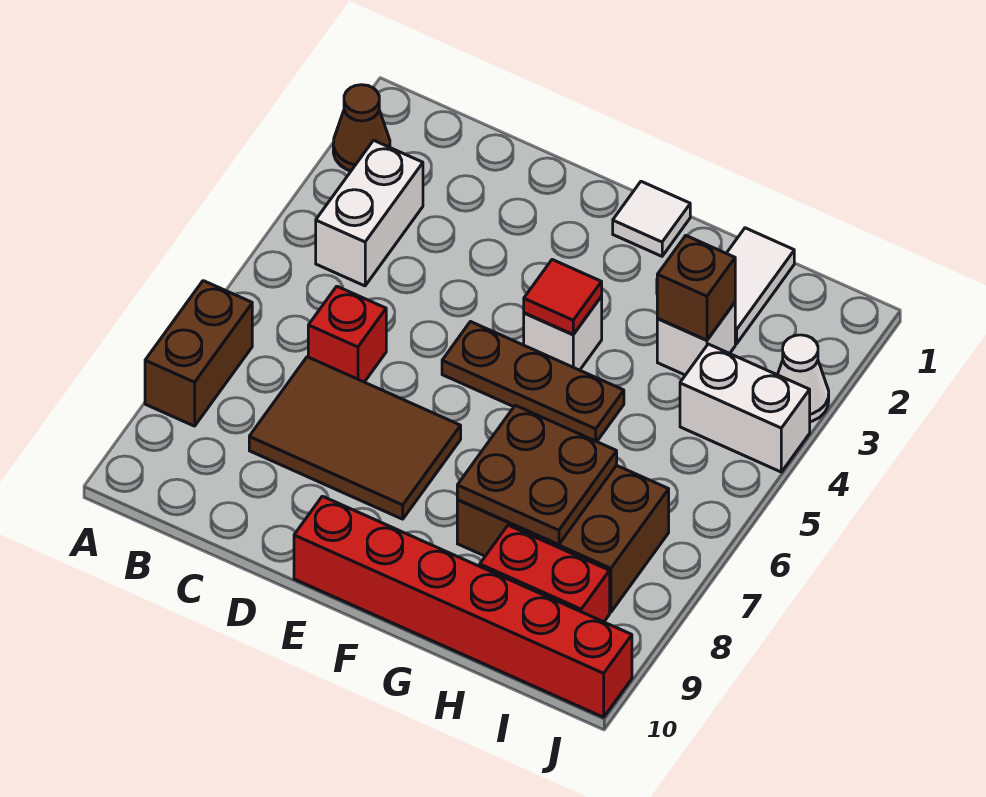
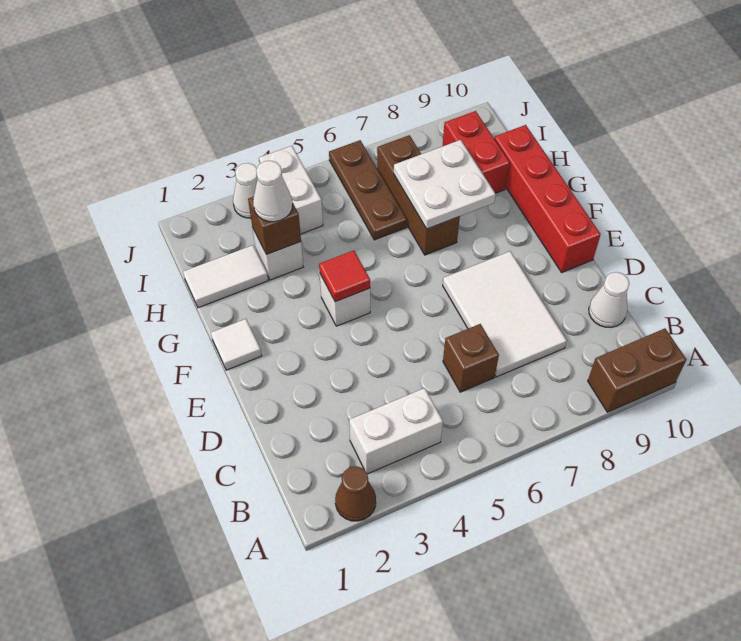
brown brick A7:A8 level 1 -> brown brick A9:A10 level 1
red brick C6 level 1 -> brown brick C6 level 1
brown tile C7:E8 level 1 -> white tile C7:E8 level 1
none -> white cone C10 level 1
brown plate E5:G5 level 1 -> brown plate H6:J6 level 1
red brick E10:J10 level 1 -> red brick E10:H10 level 1
brown brick G7:I8 level 1 -> brown brick G7:I7 level 1
brown plate G7:H8 level 2 -> white plate G7:H8 level 2
none -> white cone H3 level 3

